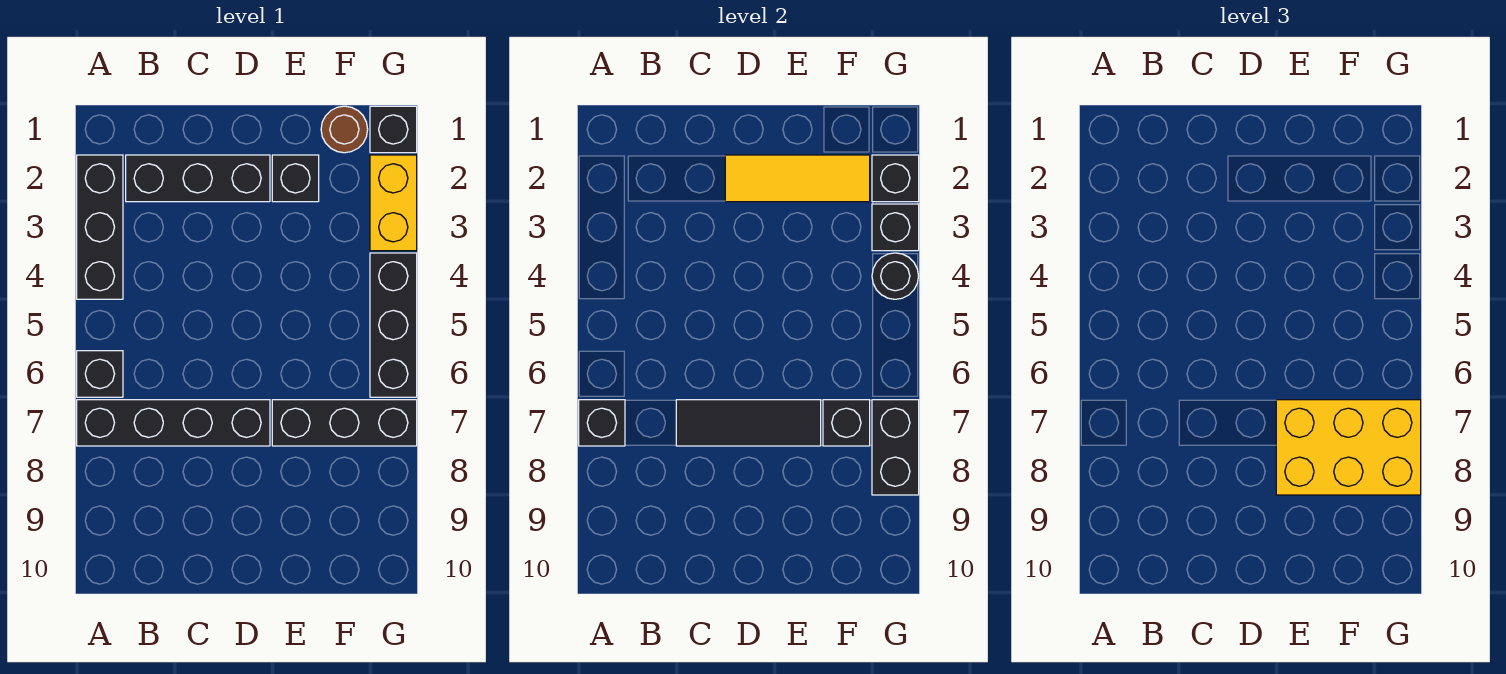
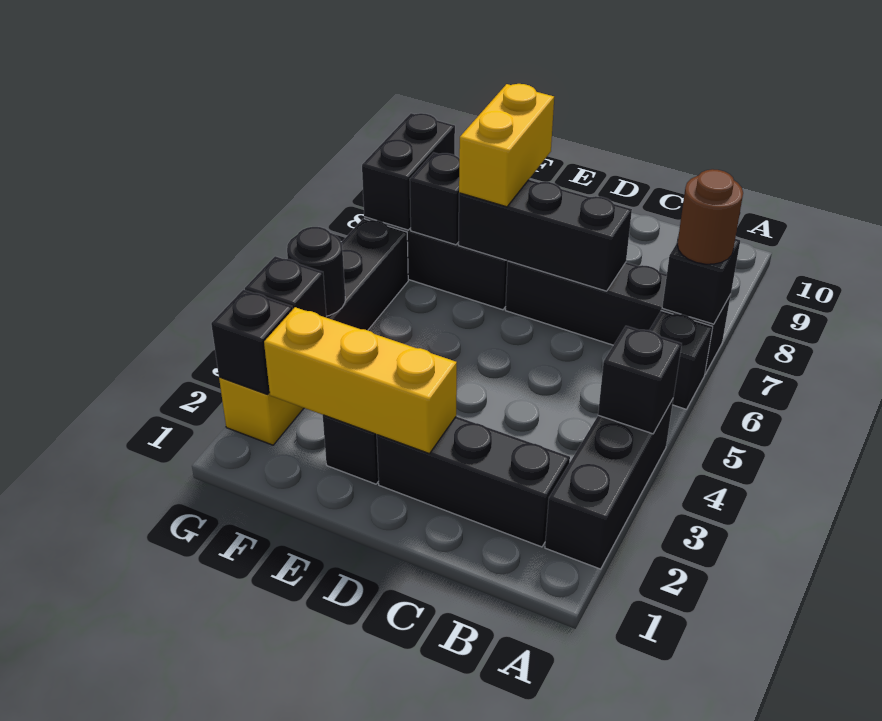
black tile C7:E7 level 2 -> black brick C7:E7 level 2
yellow tile D2:F2 level 2 -> yellow brick D2:F2 level 2
yellow brick E7:G8 level 3 -> yellow brick E7:E8 level 3
brown round brick F1 level 1 -> brown round brick A7 level 3
black brick G1 level 1 -> black brick A4 level 2

